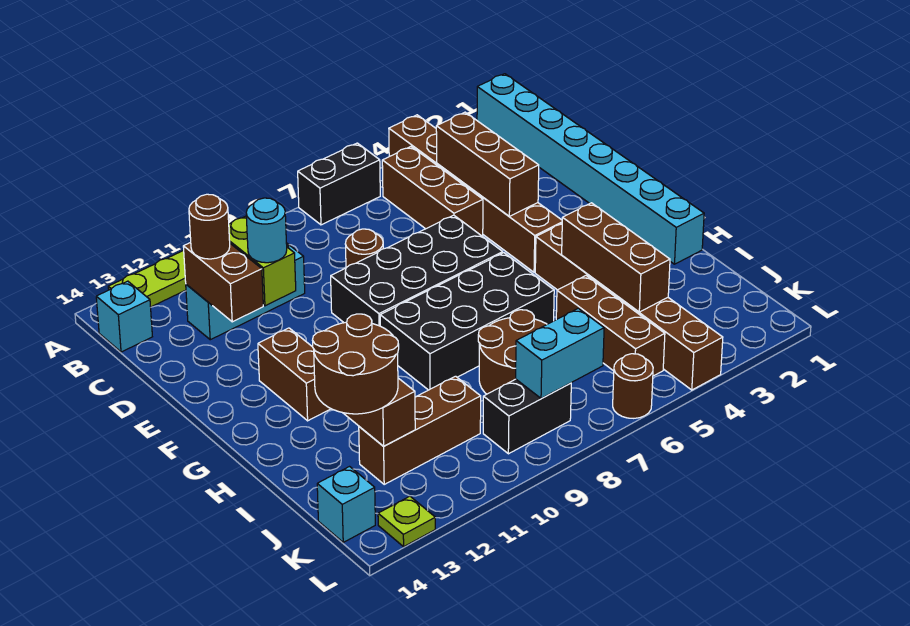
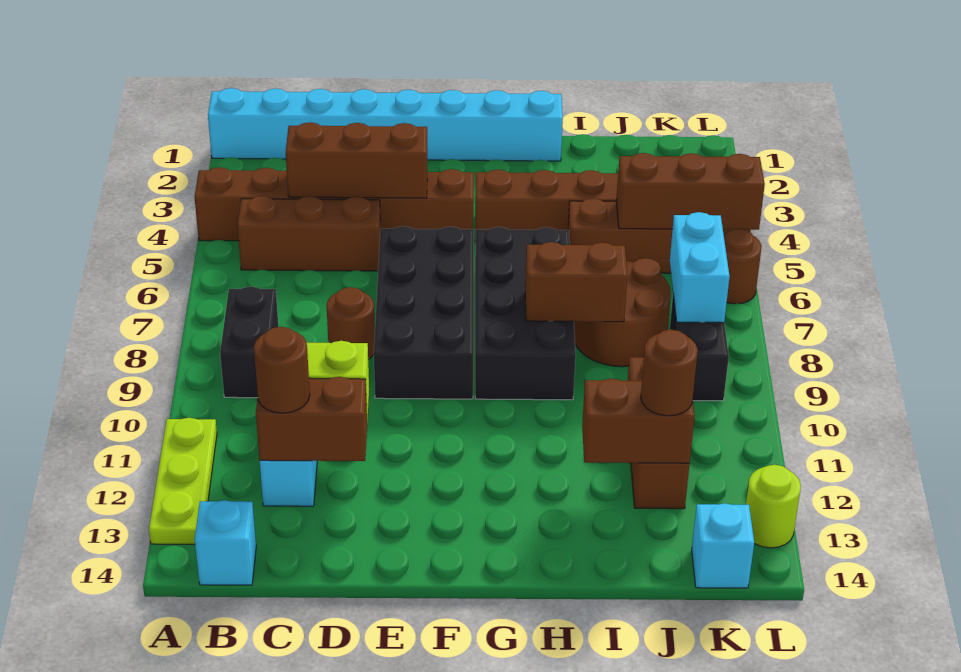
black brick A6:A7 level 1 -> black brick B8:B9 level 1
cyan round brick D11 level 3 -> none
brown brick F12:G12 level 1 -> brown brick H8:I8 level 2
brown brick H4:J4 level 2 -> brown brick J5:L5 level 2
brown round brick I12:J13 level 3 -> brown round brick J12 level 3
lime plate L13 level 1 -> lime round brick L13 level 1

